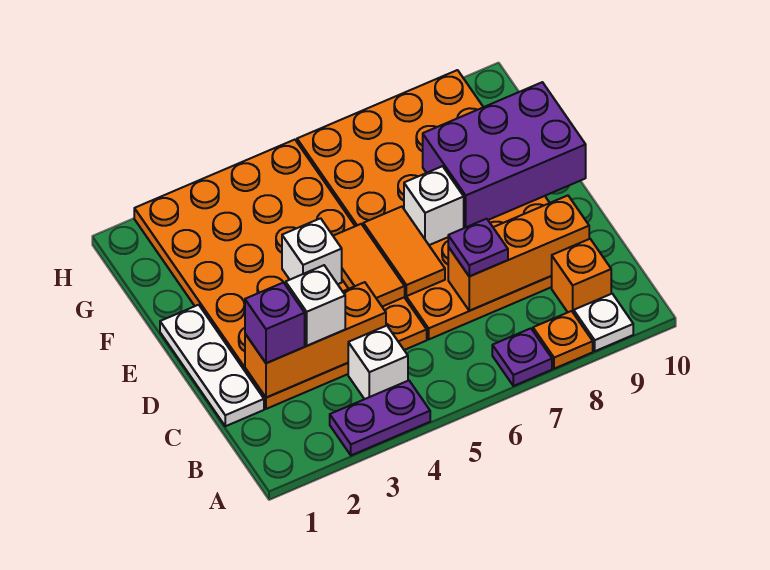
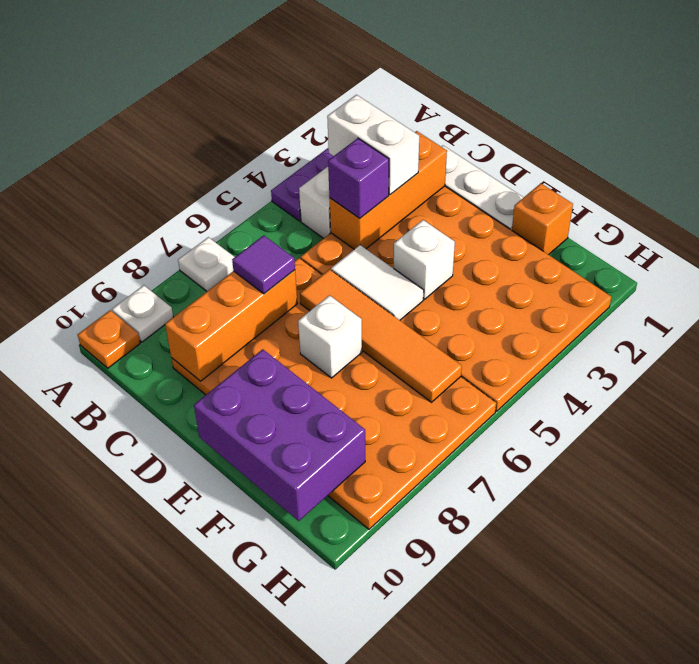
purple plate A7 level 1 -> white plate A7 level 1
orange plate A8 level 1 -> orange plate A10 level 1
orange brick B9 level 1 -> orange brick F1 level 1
purple brick C2 level 3 -> purple brick C4 level 3
white brick C3 level 3 -> white brick B3:C3 level 3
purple plate C7 level 3 -> purple tile C7 level 3
orange tile D5:E5 level 2 -> white tile D5:E5 level 2
orange tile D6:E6 level 2 -> orange tile D6:G6 level 2
purple brick E8:F10 level 2 -> purple brick E9:G10 level 2

